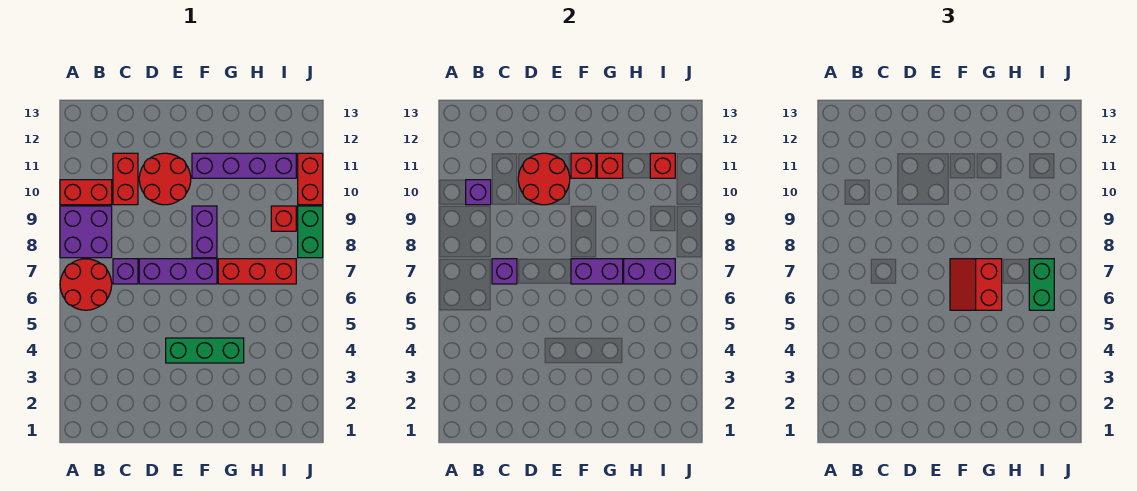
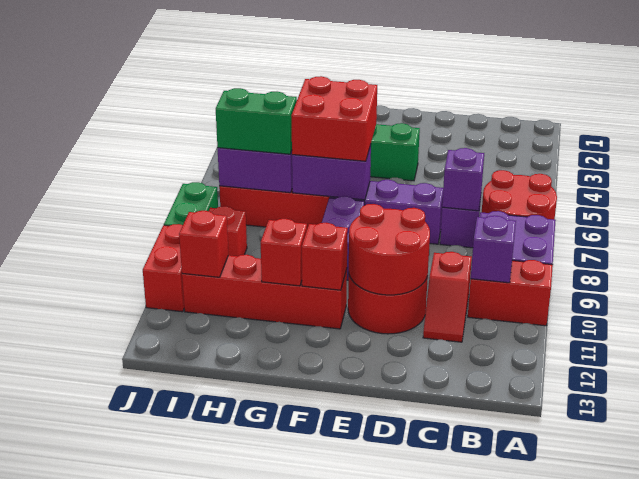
red brick C10:C11 level 1 -> red slope C10:C11 level 1 top 10
red slope F6:G7 level 3 top G -> red brick F6:G7 level 3
purple brick F11:I11 level 1 -> red brick F11:I11 level 1
green brick I6:I7 level 3 -> green brick H7:I7 level 3

